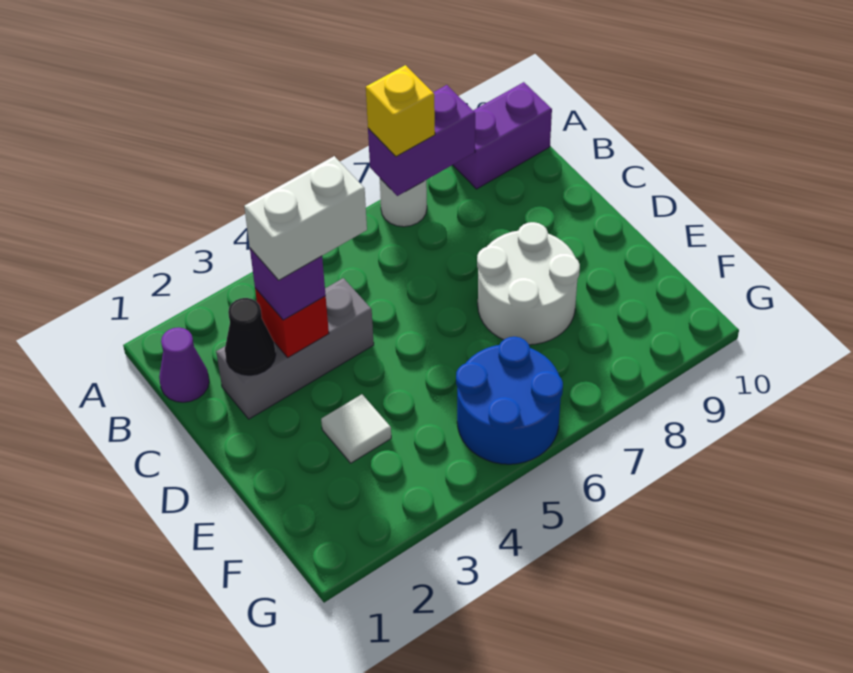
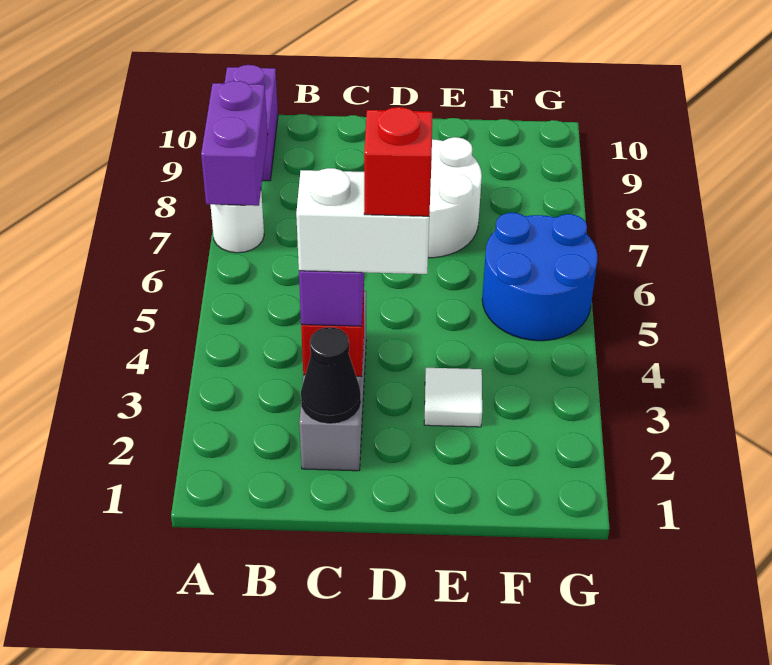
yellow brick A7 level 3 -> none
purple cone B1 level 1 -> none
white brick C3:C4 level 4 -> white brick C3:D3 level 4
none -> red brick D3 level 5

